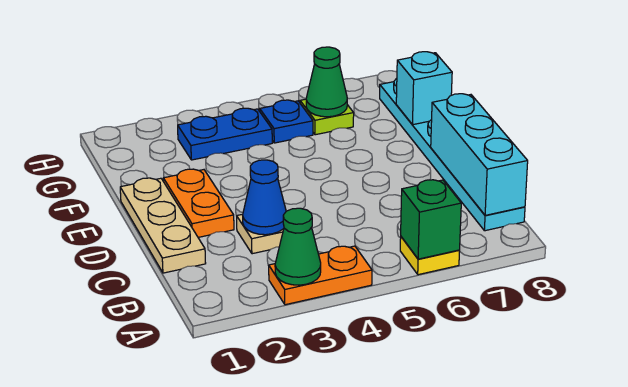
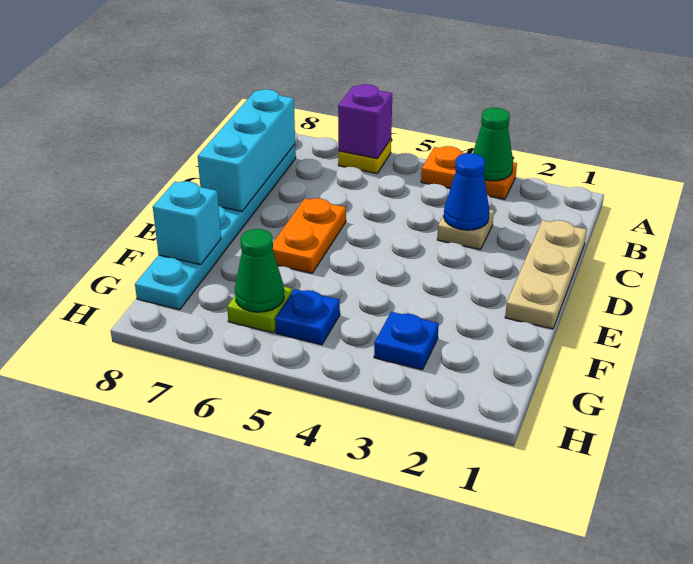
green brick A6 level 2 -> purple brick A6 level 2
orange plate D2:E2 level 1 -> orange plate D6:E6 level 1
blue plate G3:G4 level 1 -> blue plate G3 level 1

